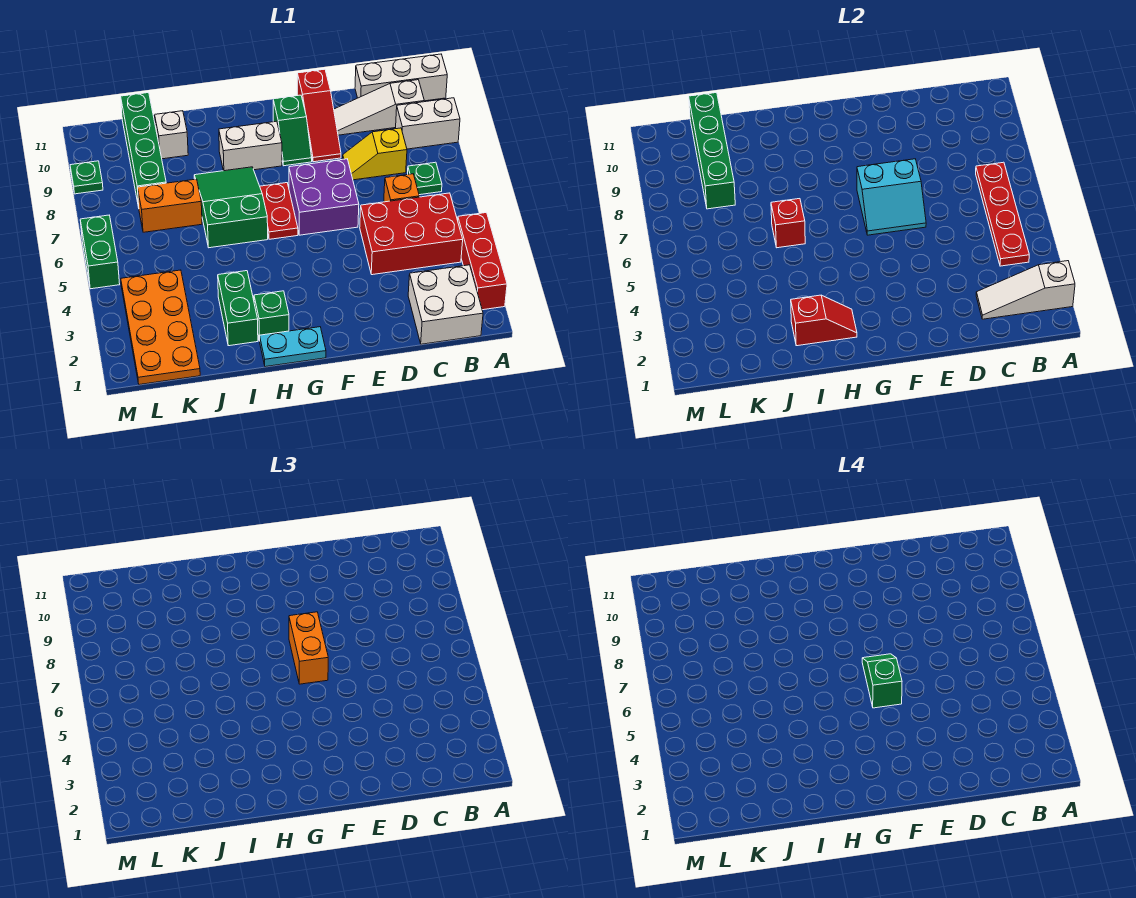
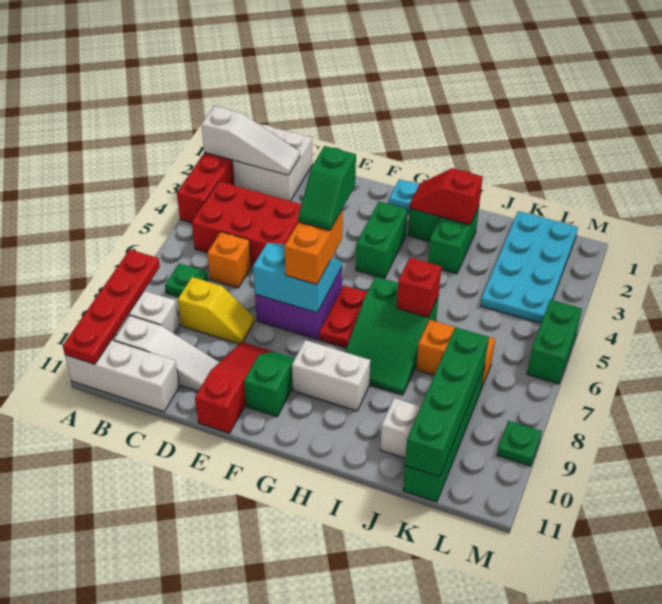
red plate B4:B7 level 2 -> red plate A8:A11 level 2
none -> green brick G3:G4 level 1
orange plate K1:L4 level 1 -> cyan plate K1:L4 level 1

